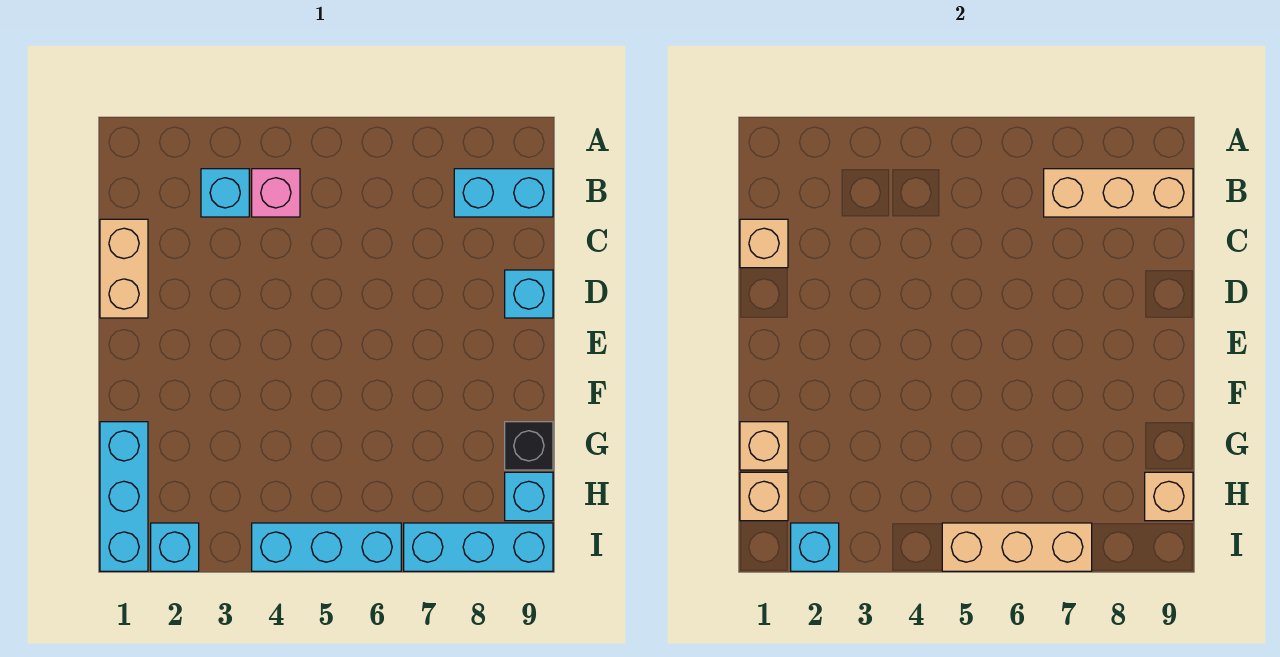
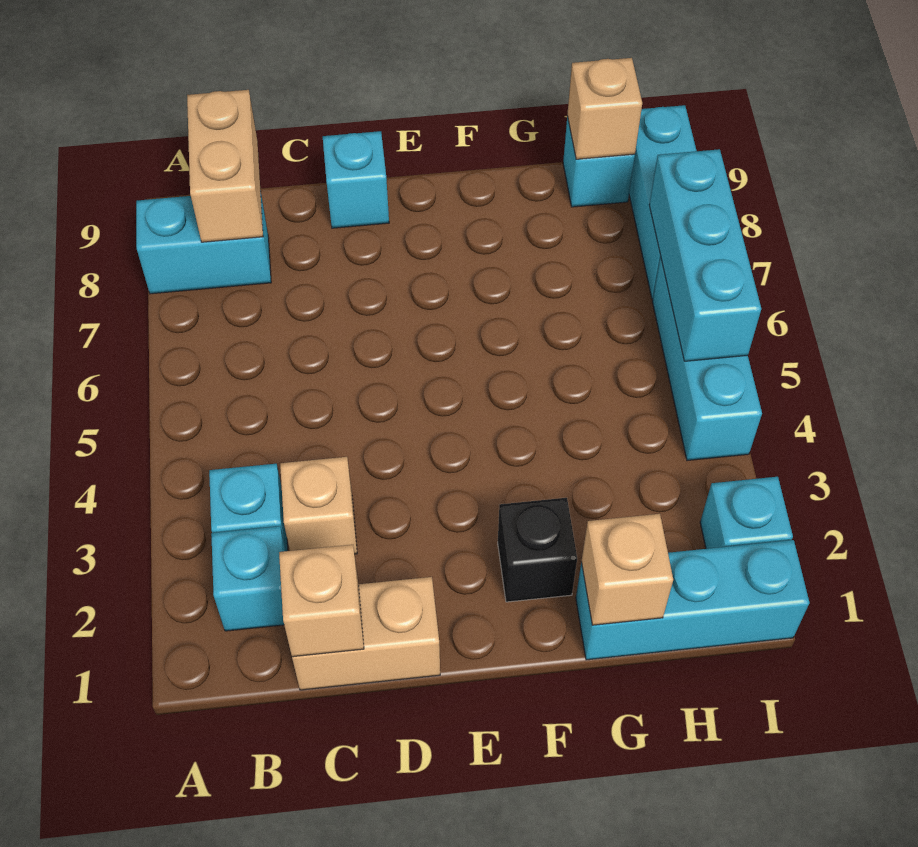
pink brick B4 level 1 -> none
tan brick B7:B9 level 2 -> tan brick B8:B9 level 2
cyan brick B8:B9 level 1 -> cyan brick A8:B8 level 1
black brick G9 level 1 -> black brick F2 level 1
tan brick H1 level 2 -> tan brick C3 level 1
cyan brick I2 level 2 -> cyan brick B2 level 1
tan brick I5:I7 level 2 -> cyan brick I5:I7 level 2

